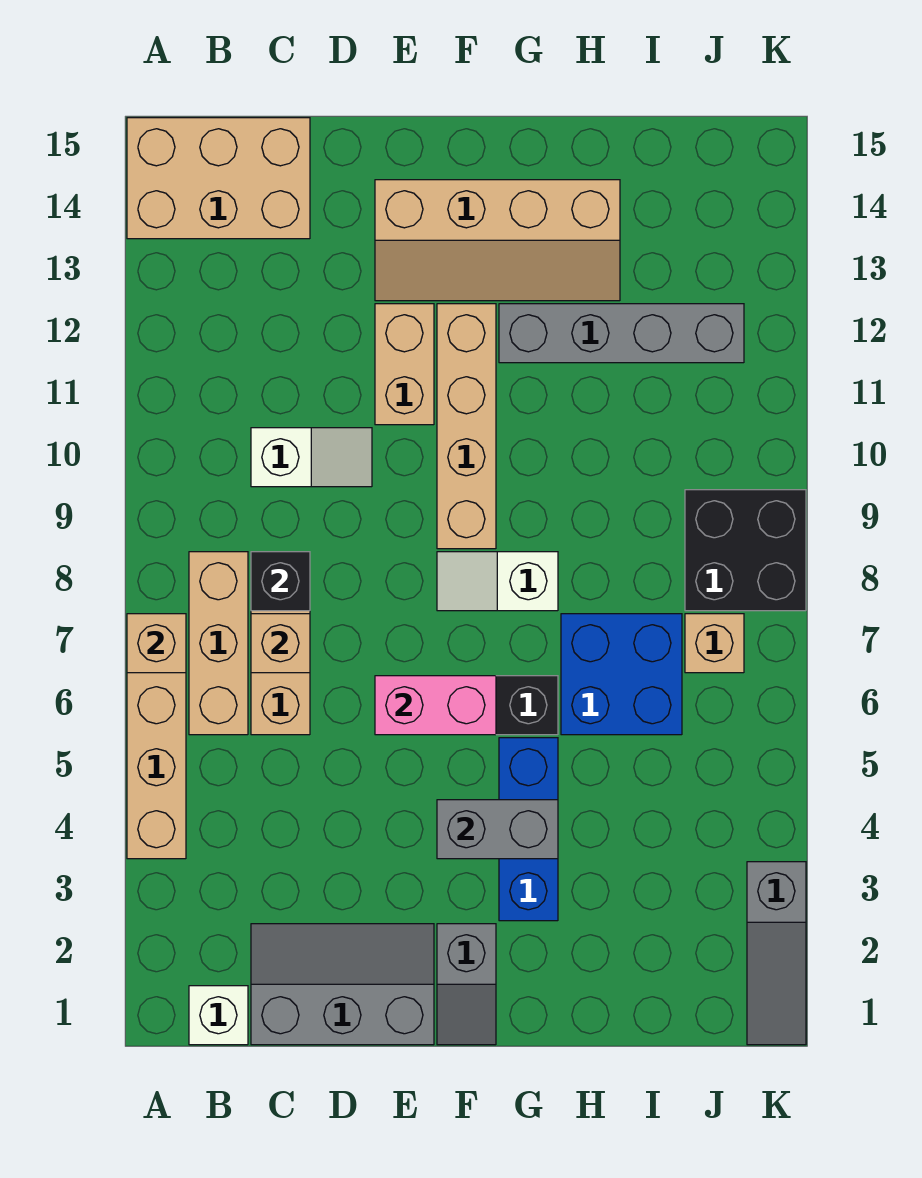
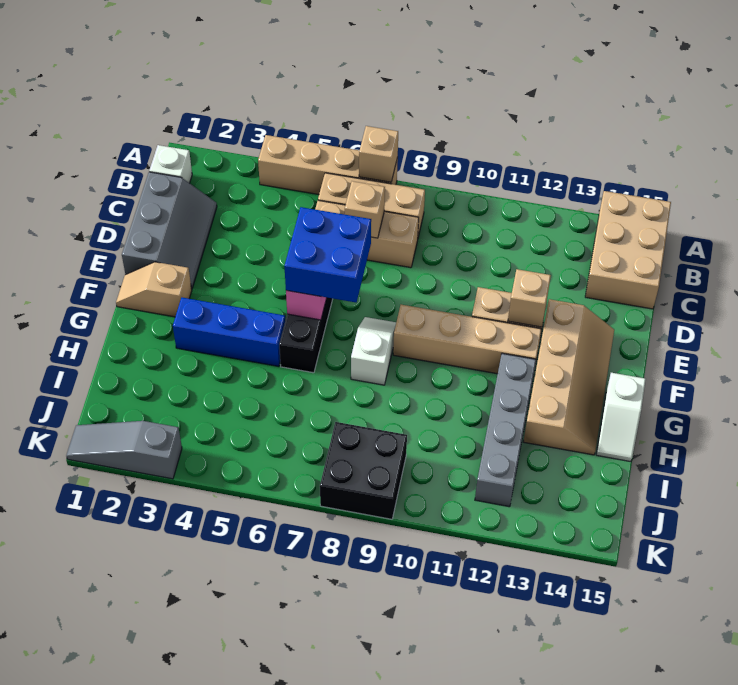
black brick C8 level 2 -> none
white slope C10:D10 level 1 top C -> white slope G15:H15 level 1 top G
tan slope E13:H14 level 1 top 14 -> tan slope E13:H14 level 1 top 13
grey slope F1:F2 level 1 top 2 -> tan slope F1:F2 level 1 top 2
grey brick F4:G4 level 2 -> none
blue brick H6:I7 level 1 -> blue brick E6:F7 level 3
tan brick J7 level 1 -> tan brick E12 level 2

